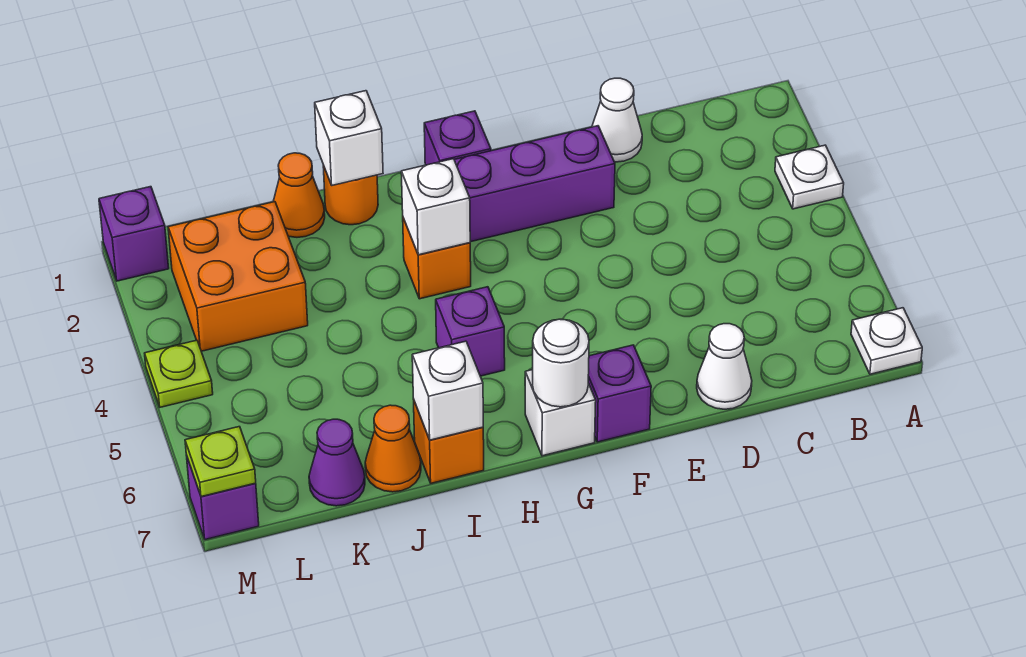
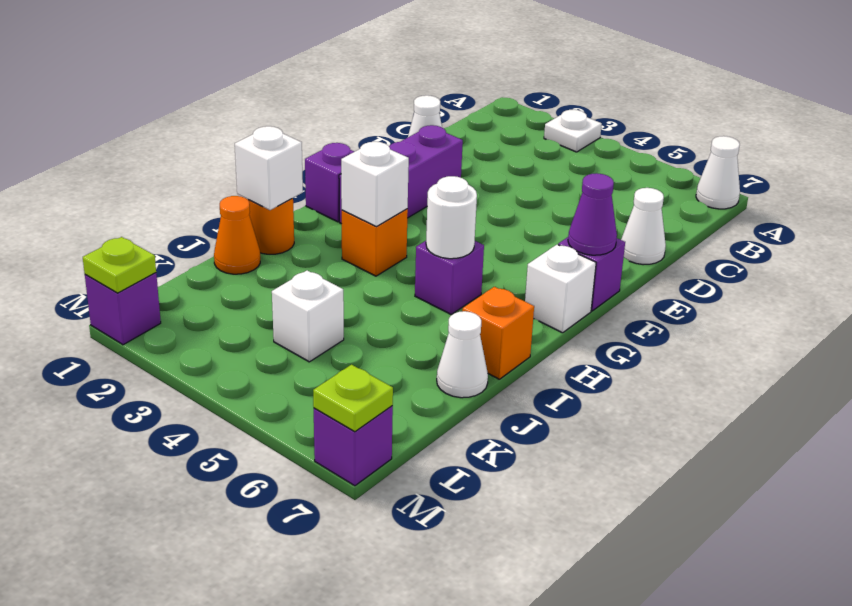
white plate A7 level 1 -> white cone A7 level 1
white round brick G7 level 2 -> white round brick H5 level 2
white brick I7 level 2 -> white brick K4 level 1
orange cone J7 level 1 -> white cone J7 level 1
orange brick K2:L3 level 1 -> none
purple cone K7 level 1 -> purple cone F7 level 2
lime plate M4 level 1 -> lime plate M1 level 2

